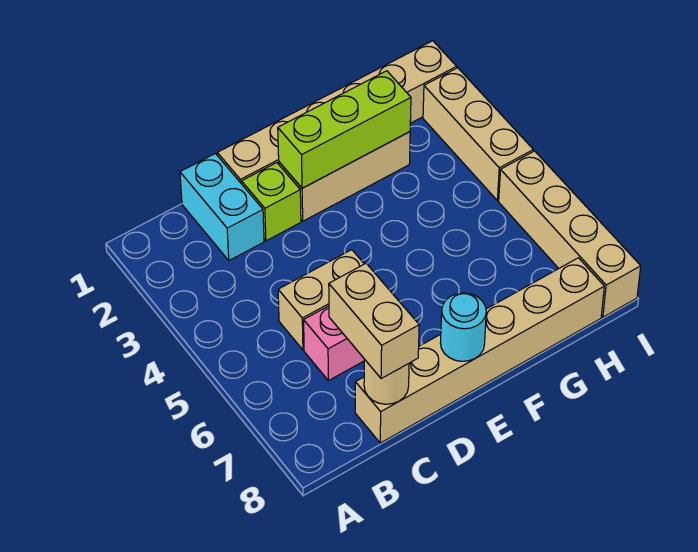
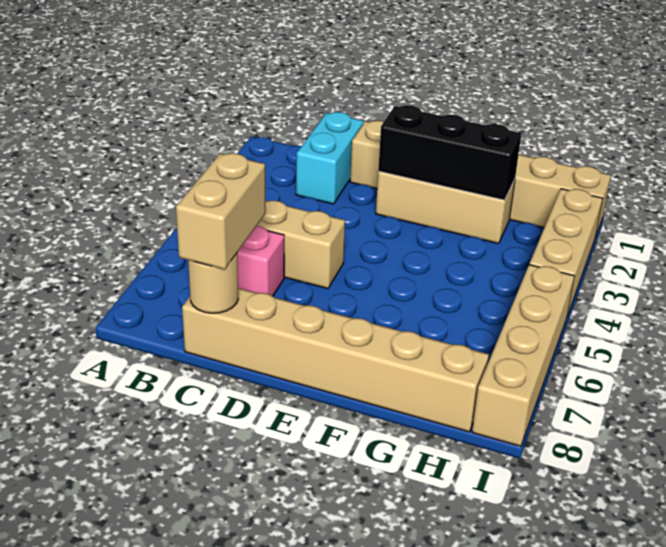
lime brick D2 level 1 -> none
lime brick E2:G2 level 2 -> black brick E2:G2 level 2
cyan round brick E8 level 2 -> none

